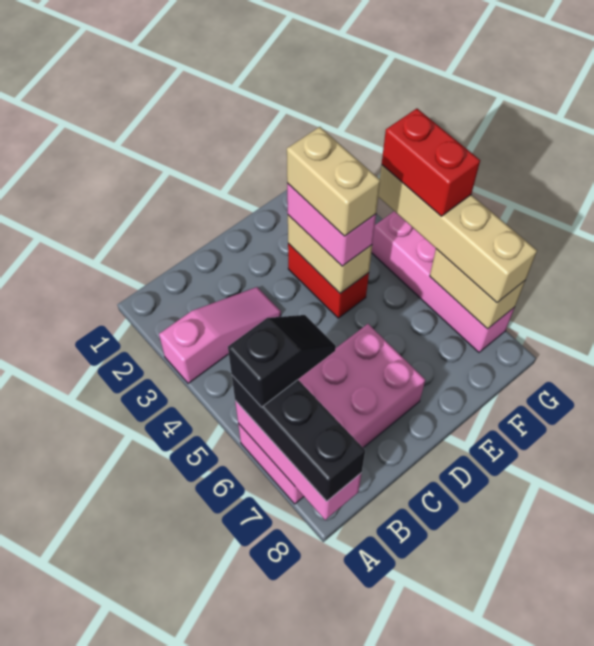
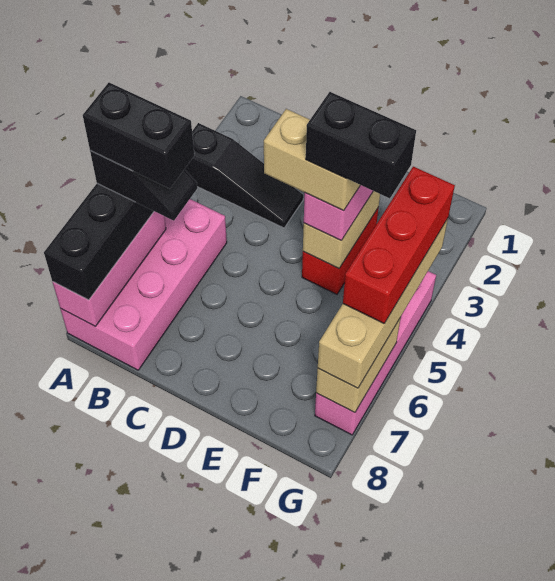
pink slope A3:C3 level 1 top A -> black slope A3:C3 level 1 top A
pink brick A6:D7 level 1 -> pink brick A5:B8 level 1
none -> black brick A6:B6 level 5
tan brick E3:E4 level 4 -> tan brick D4:E4 level 4
none -> black brick E4:F4 level 5
red brick G4:G5 level 4 -> red brick G4:G6 level 4

